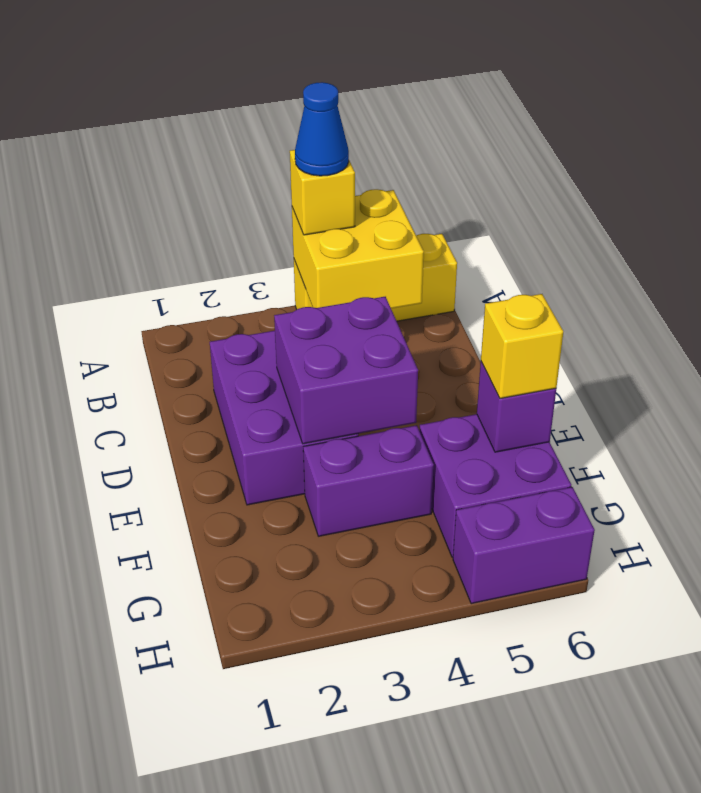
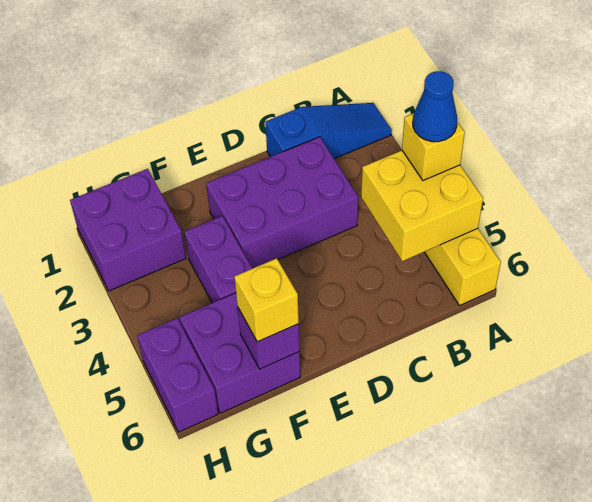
none -> blue slope A1:C1 level 1 top C
purple brick D3:E4 level 2 -> purple brick G1:H2 level 1

